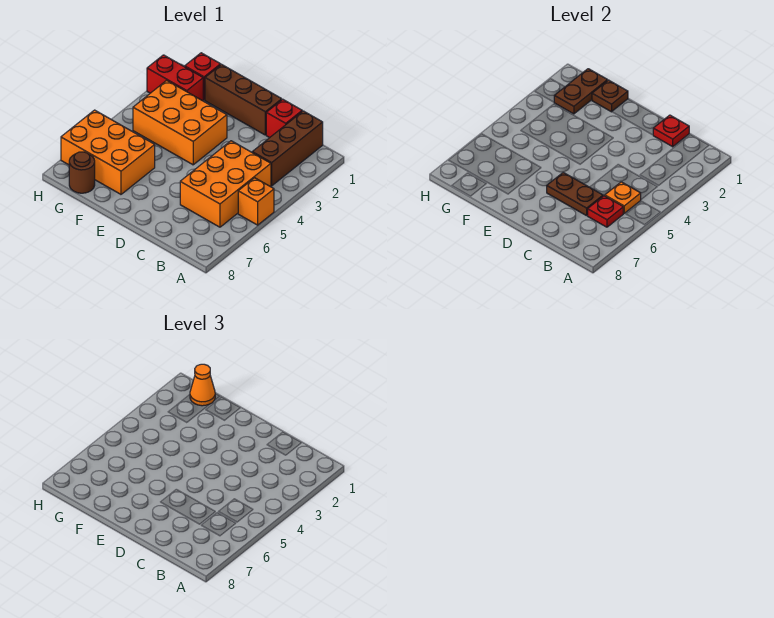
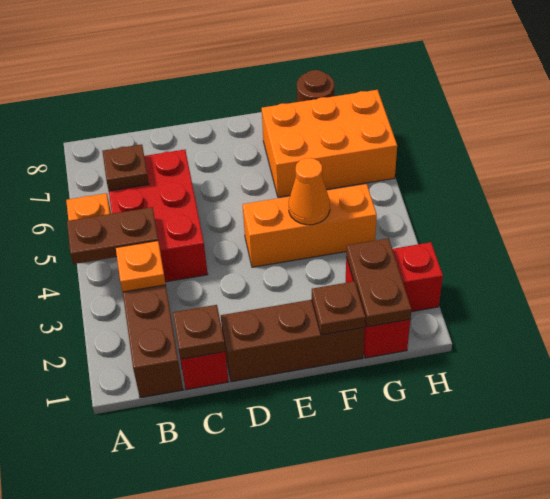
orange brick B4:C6 level 1 -> red brick B4:C6 level 1
orange plate B5 level 2 -> orange plate B3 level 2
red plate B6 level 2 -> brown plate B6 level 2
red plate C1 level 2 -> brown plate C1 level 2
brown plate C6:D6 level 2 -> brown plate A4:B4 level 2
orange brick E3:G4 level 1 -> orange brick E4:G4 level 1
orange cone G1 level 3 -> orange cone F4 level 2

